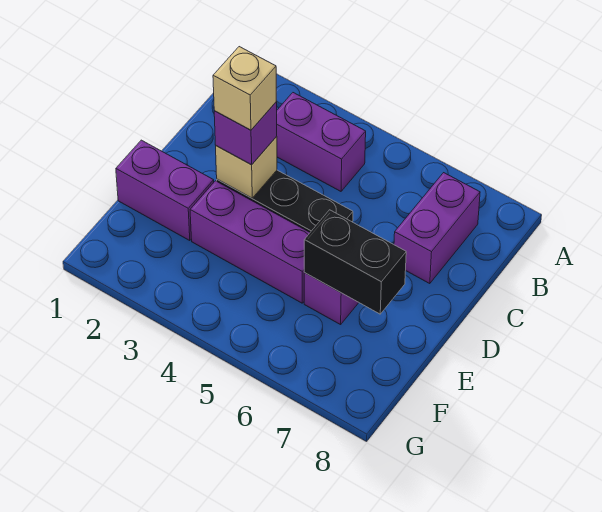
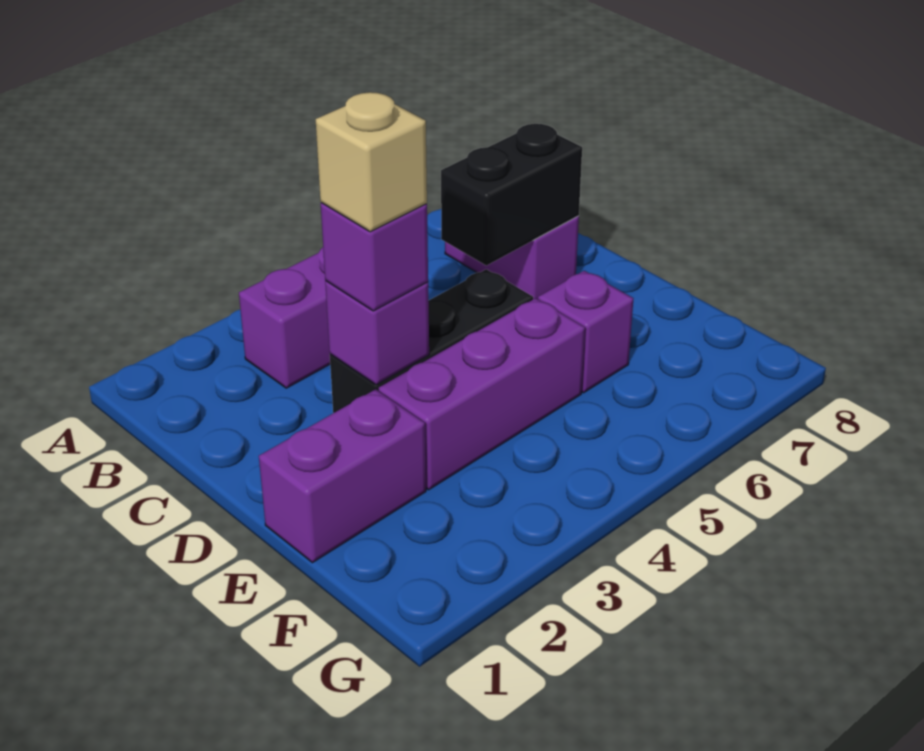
tan brick D3 level 2 -> purple brick D3 level 2
black brick E6:E7 level 2 -> black brick C6:C7 level 2

